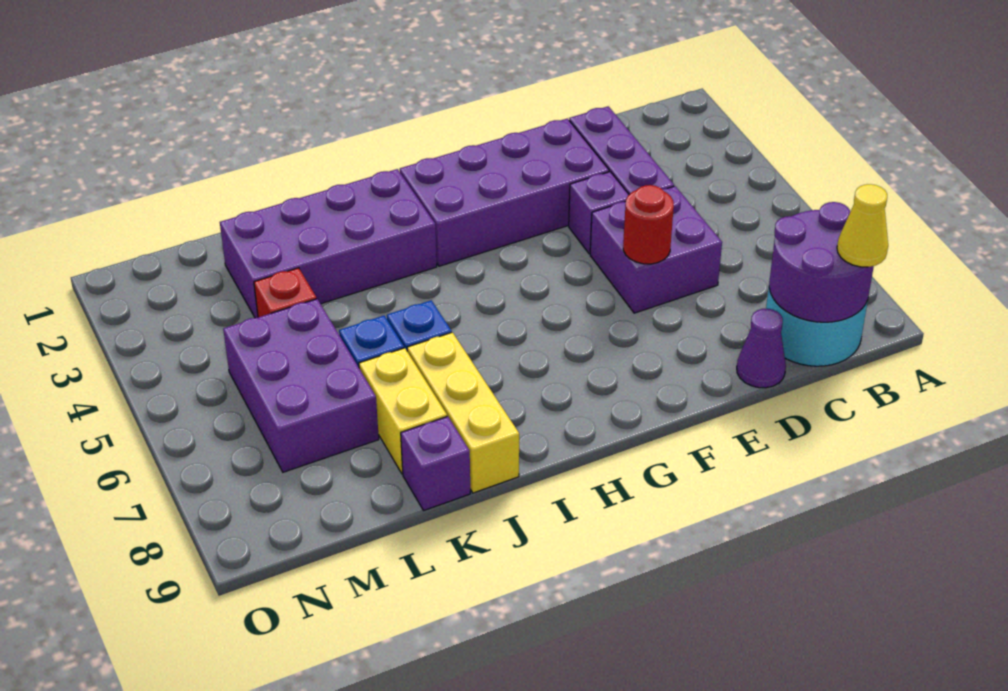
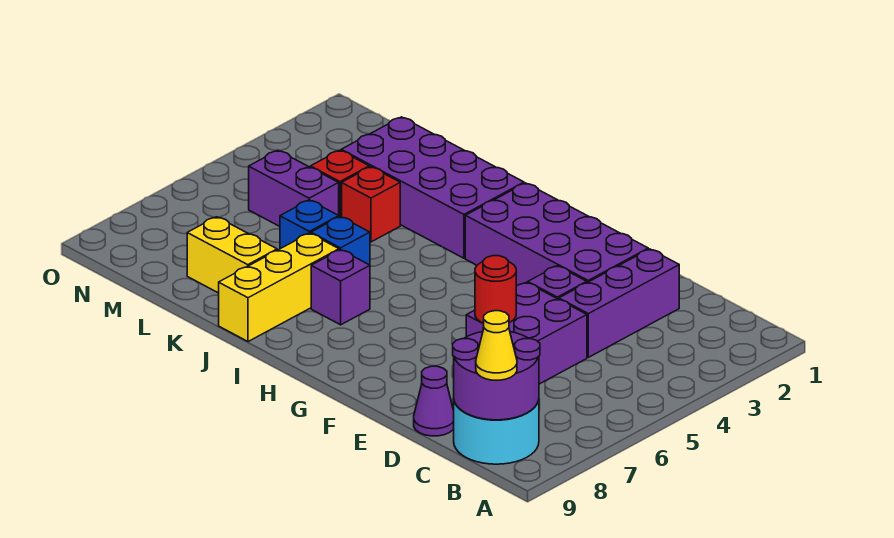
none -> red brick K4 level 1
yellow brick K7:K8 level 1 -> yellow brick K8:L8 level 1
purple brick K9 level 1 -> purple brick I7 level 1
purple brick L5:M7 level 1 -> purple brick L5:M5 level 1

